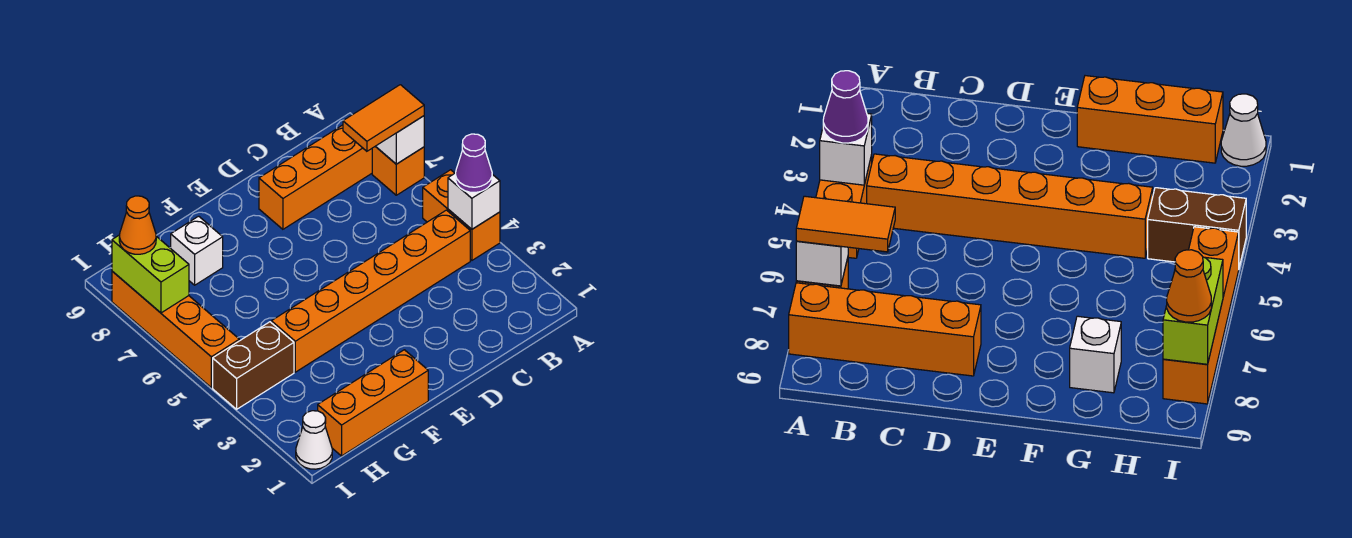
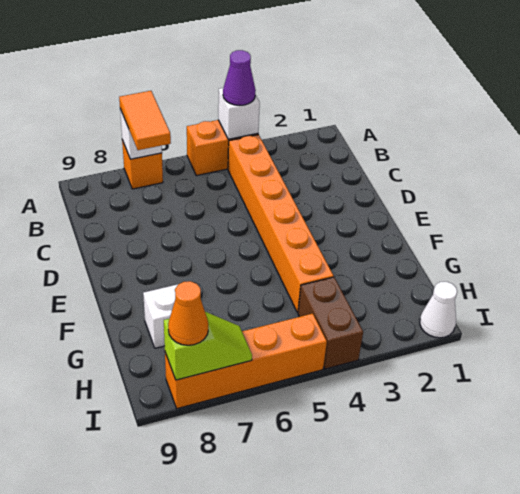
orange brick A8:D8 level 1 -> none
orange brick F1:H1 level 1 -> none
lime brick I7:I8 level 2 -> lime slope I7:I8 level 2 top 8

